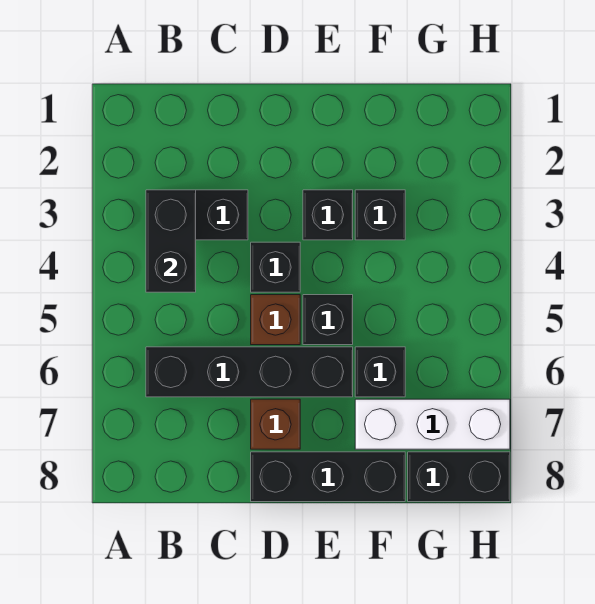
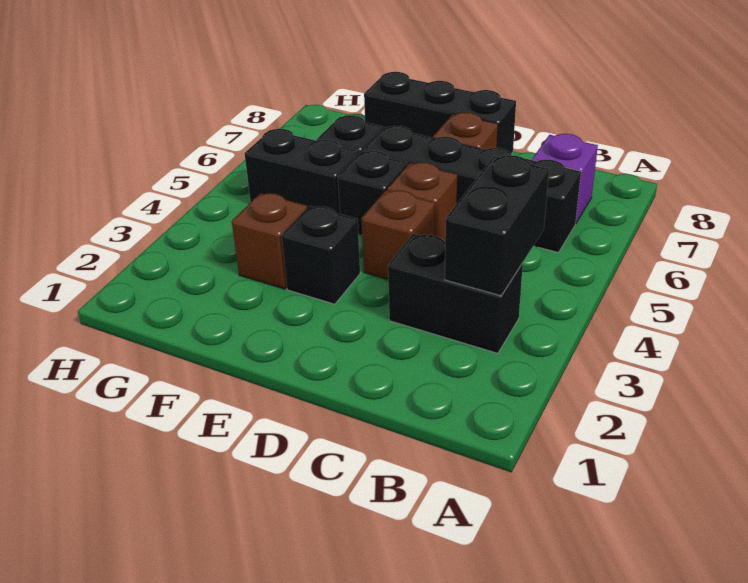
none -> purple brick B7 level 1
black brick D4 level 1 -> brown brick D4 level 1
black brick F3 level 1 -> brown brick F3 level 1
white brick F7:H7 level 1 -> none
black brick G8:H8 level 1 -> black brick F5:G5 level 1

